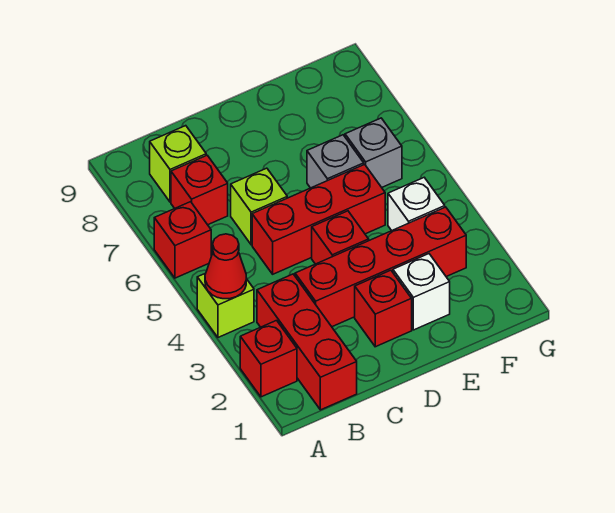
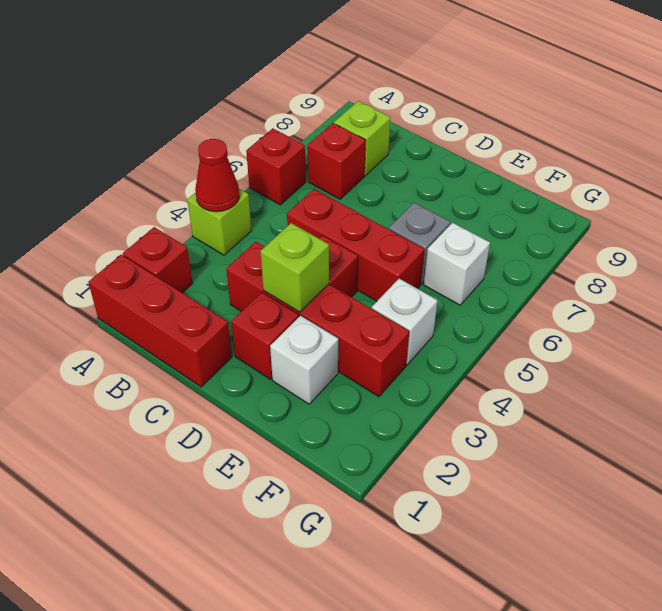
red brick B1:B3 level 1 -> red brick A1:C1 level 1
lime brick C6 level 1 -> lime brick D3 level 2
grey brick F6 level 1 -> white brick F6 level 1

